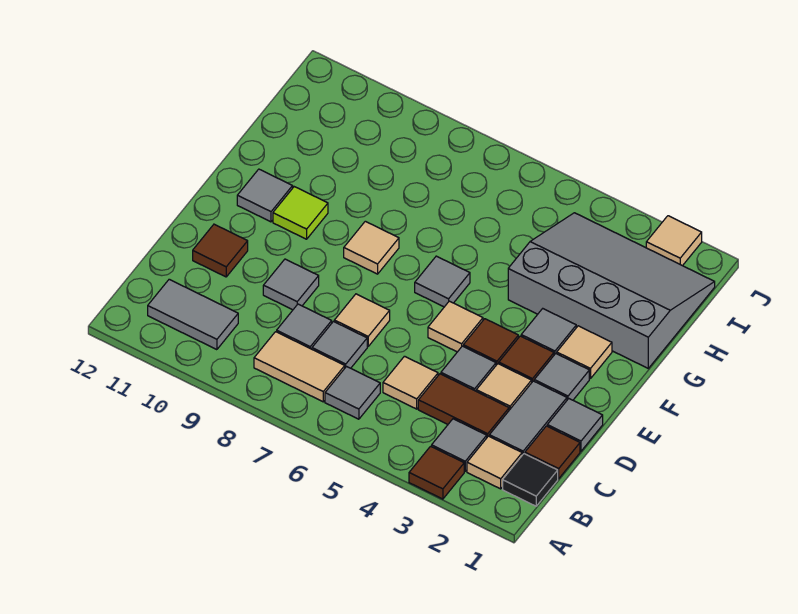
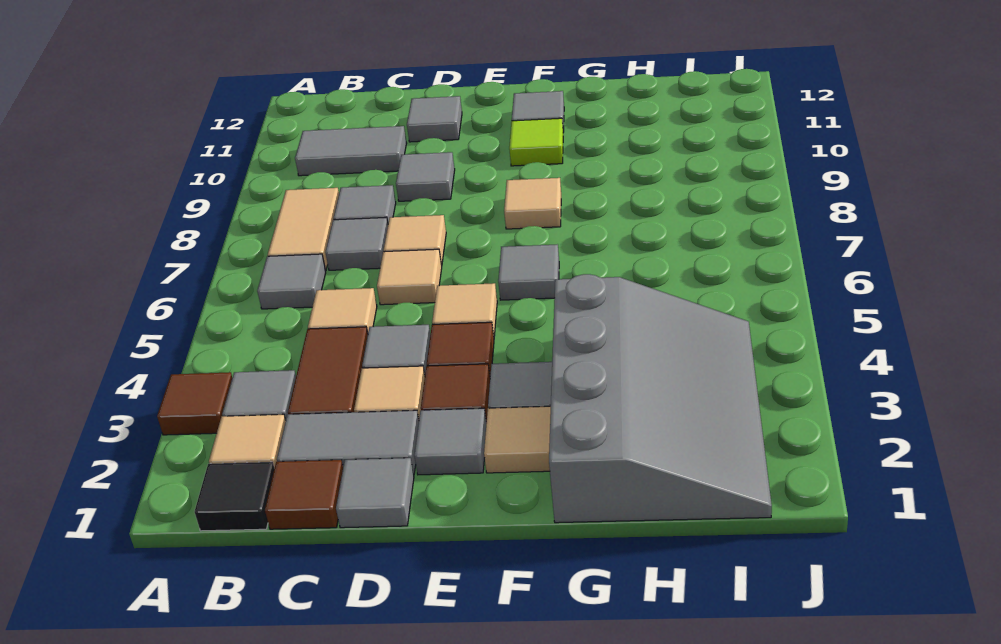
grey tile B10:B11 level 1 -> grey tile B10:C10 level 1
brown tile D11 level 1 -> grey tile D11 level 1
tan tile J2 level 1 -> tan tile D6 level 1

